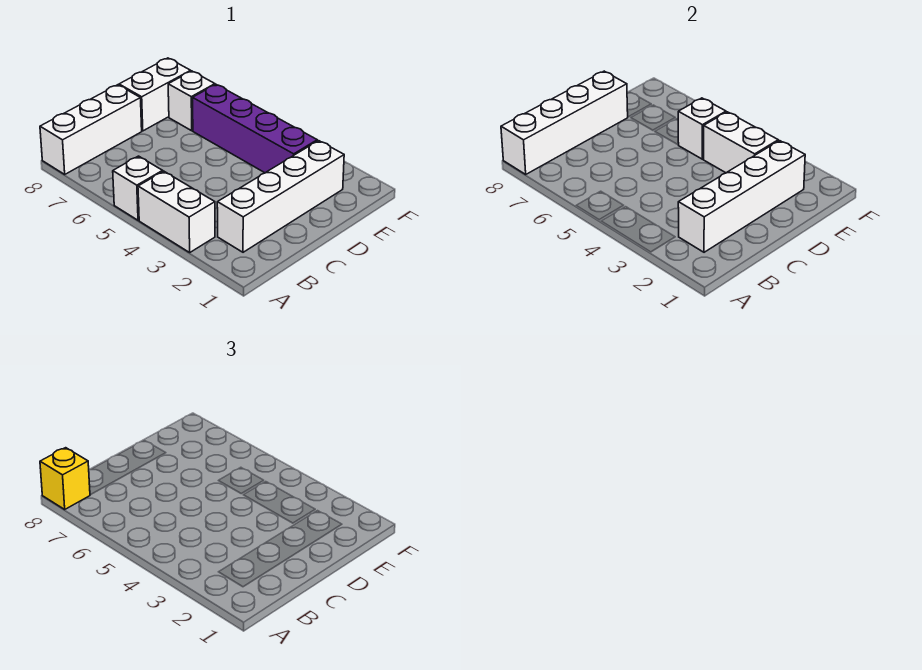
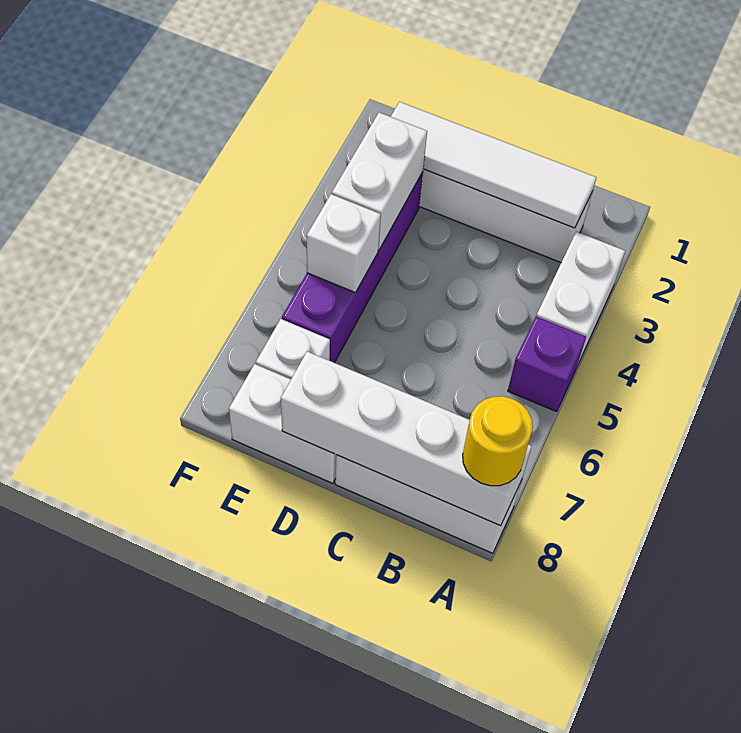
white brick A5 level 1 -> purple brick A5 level 1
yellow brick A8 level 3 -> yellow round brick A8 level 3
white brick B2:E2 level 2 -> white tile B2:E2 level 2

